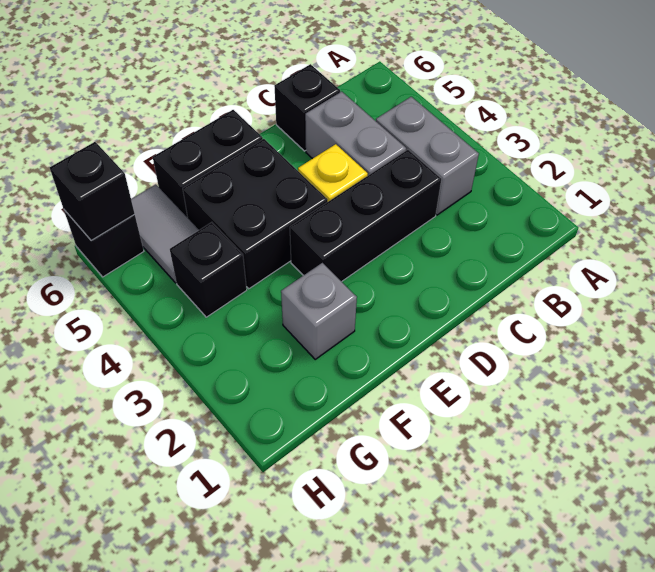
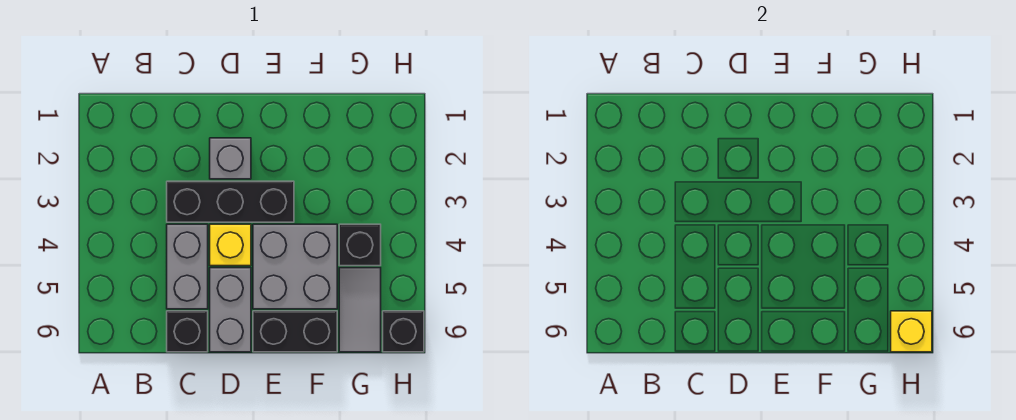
grey brick B3:B4 level 1 -> grey brick D5:D6 level 1
black brick E4:F5 level 1 -> grey brick E4:F5 level 1
grey brick F2 level 1 -> grey brick D2 level 1
black brick H6 level 2 -> yellow brick H6 level 2

